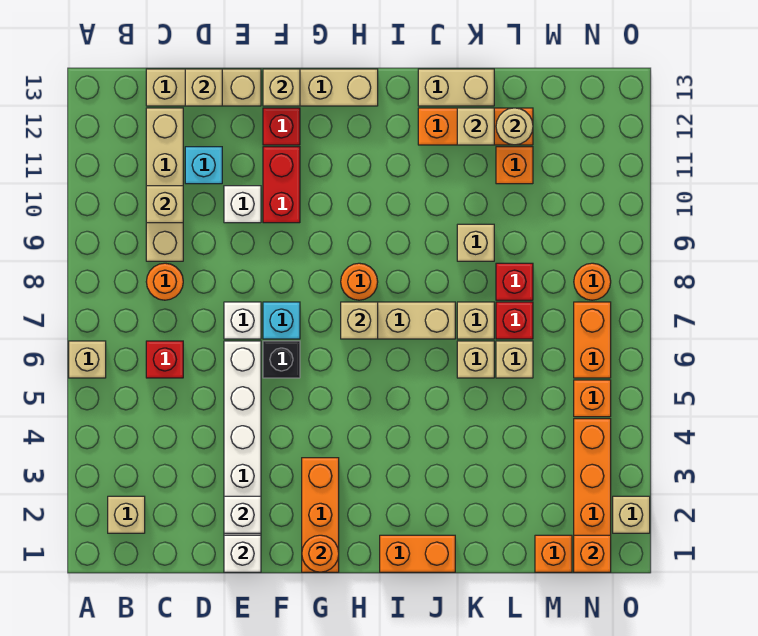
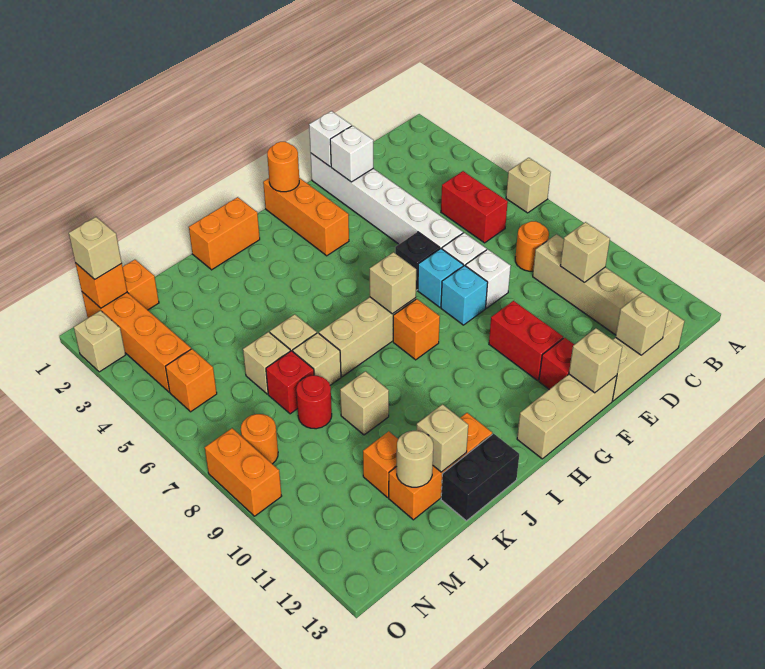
tan brick B2 level 1 -> tan brick N1 level 3
red brick C6 level 1 -> red brick C5:C6 level 1
cyan brick D11 level 1 -> cyan brick F8 level 1
white brick E10 level 1 -> white brick E8 level 1
orange round brick H8 level 1 -> orange brick H8 level 1
tan brick J13:K13 level 1 -> black brick J13:K13 level 1
red brick L8 level 1 -> red round brick L8 level 1
orange brick N6:N7 level 1 -> orange brick O8:O9 level 1

